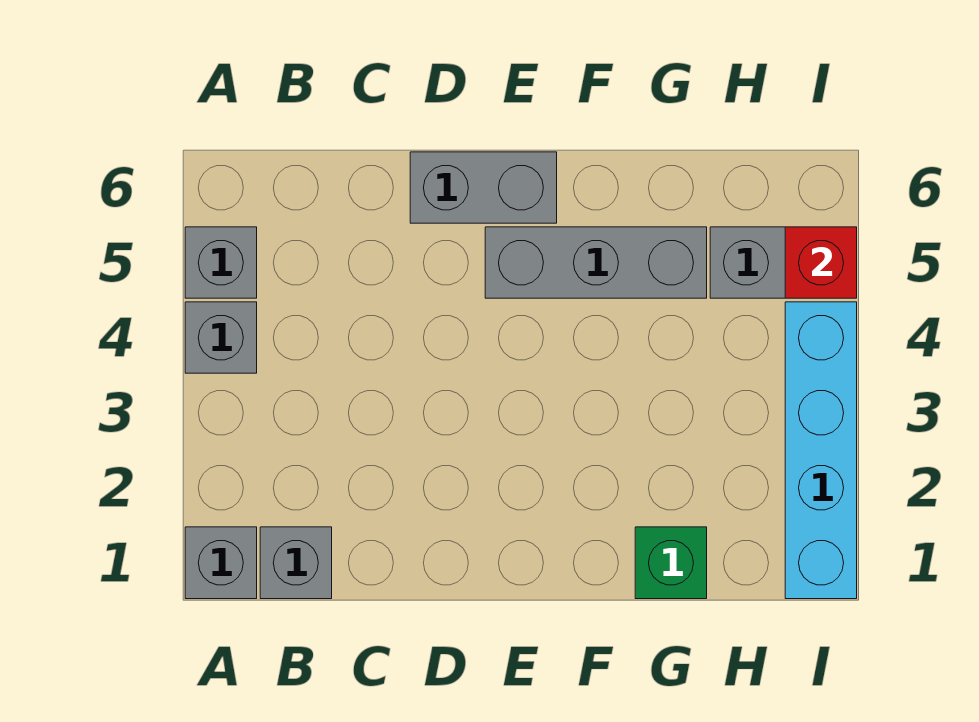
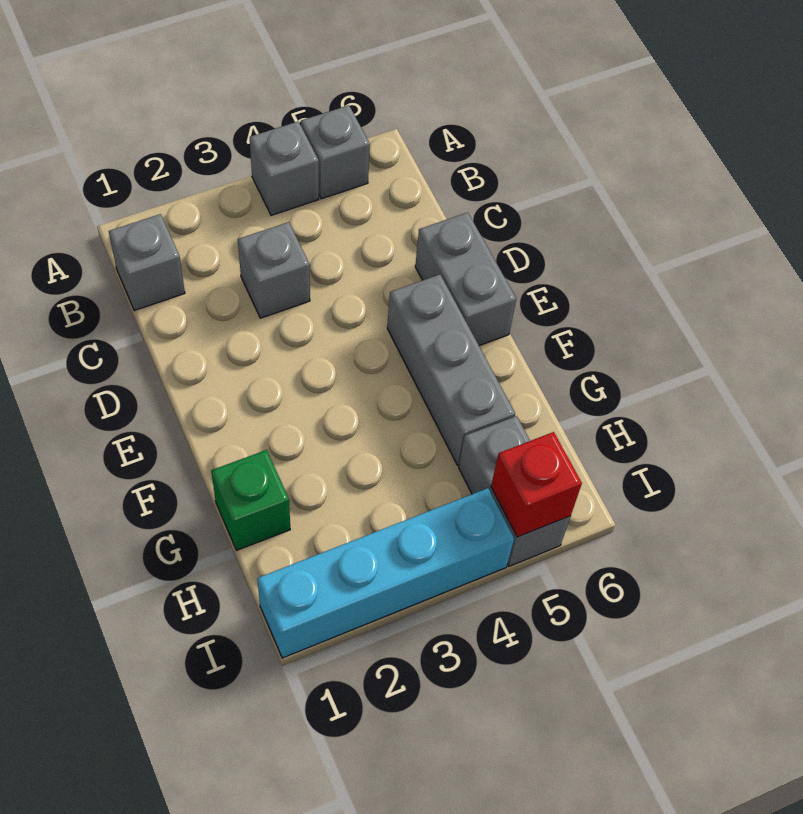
grey brick A1 level 1 -> grey brick C3 level 1

